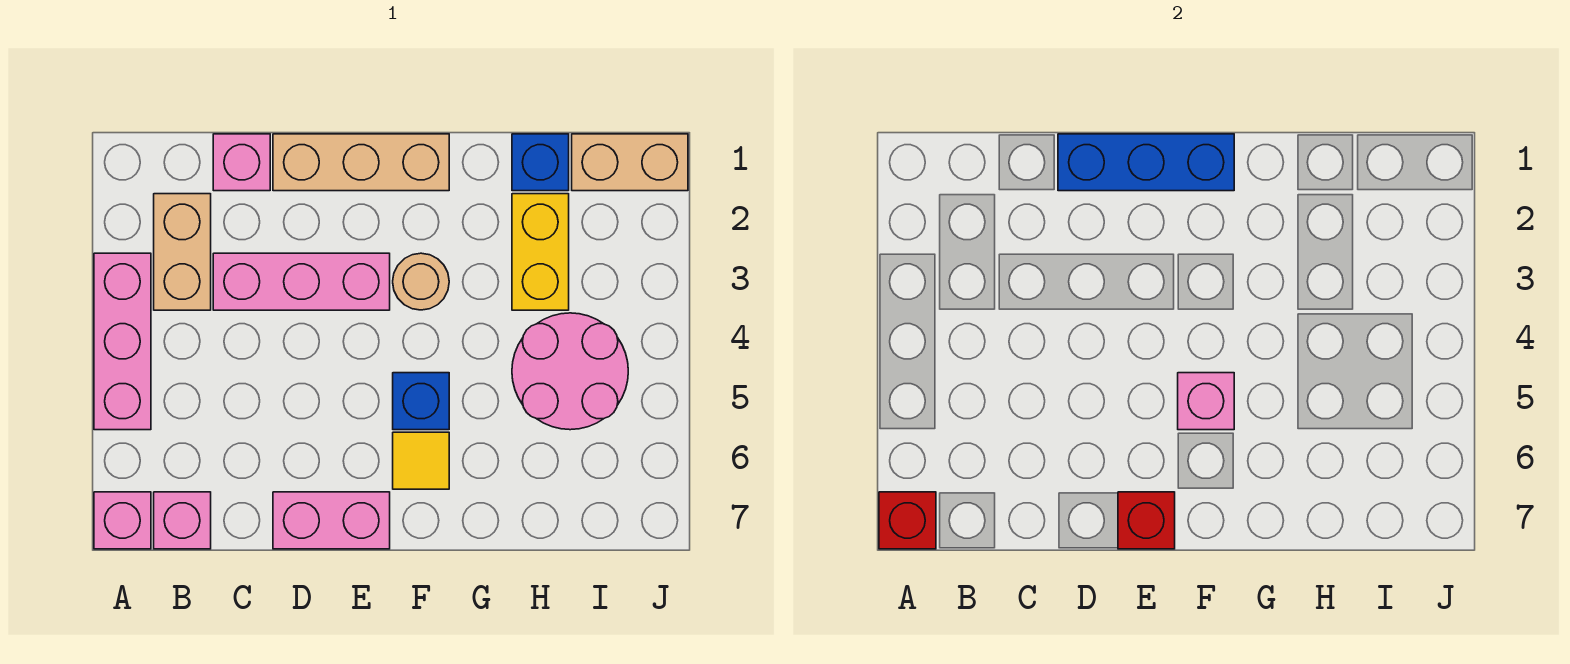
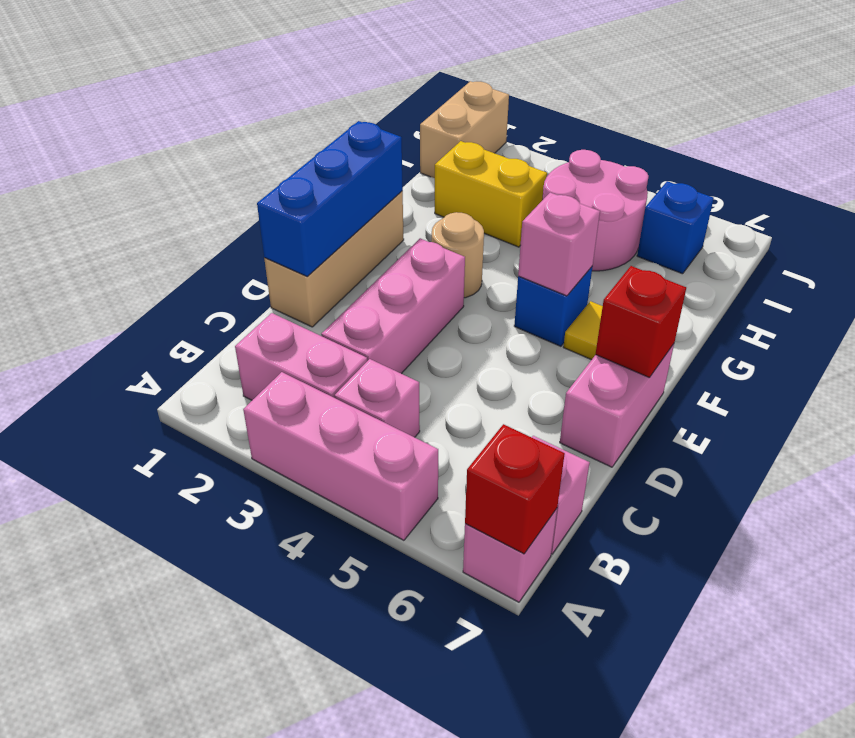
tan brick B2:B3 level 1 -> pink brick B2:B3 level 1
pink brick C1 level 1 -> pink brick B4 level 1
blue brick H1 level 1 -> blue brick I6 level 1

